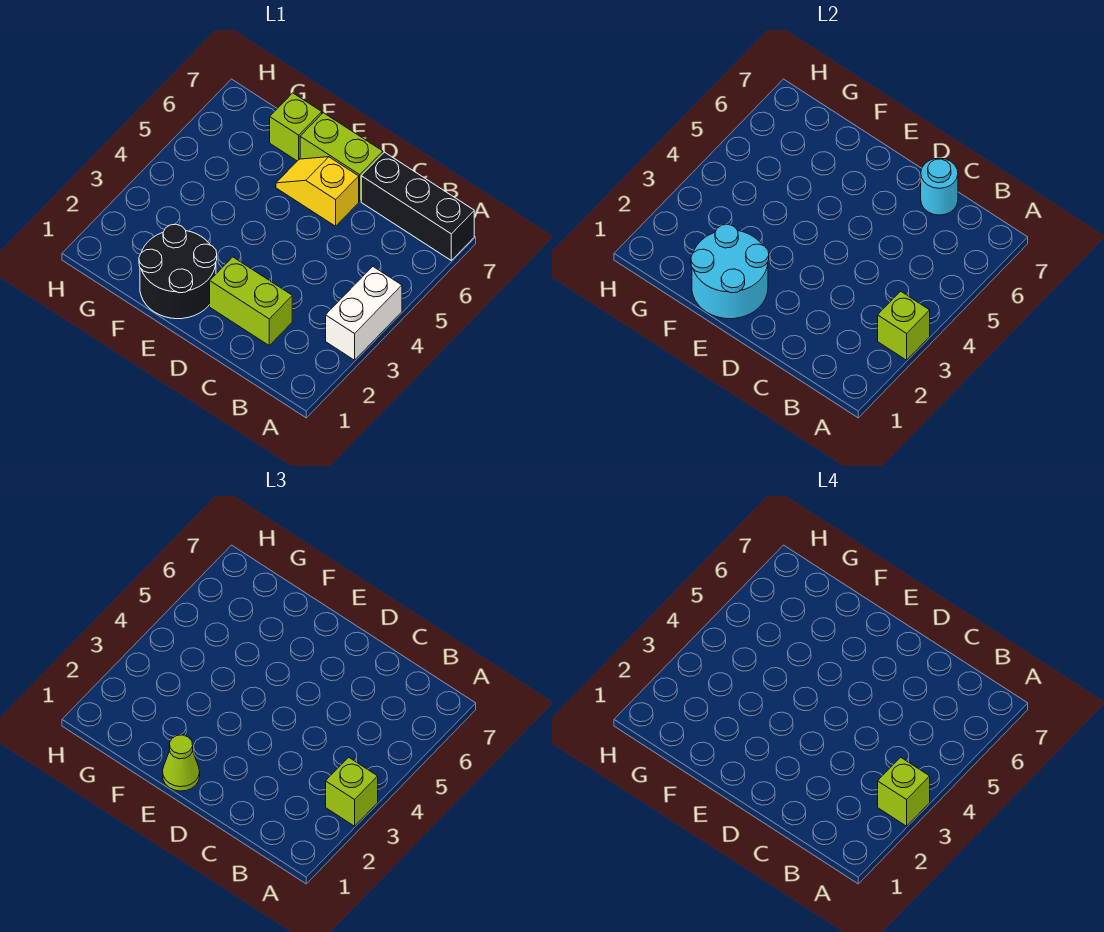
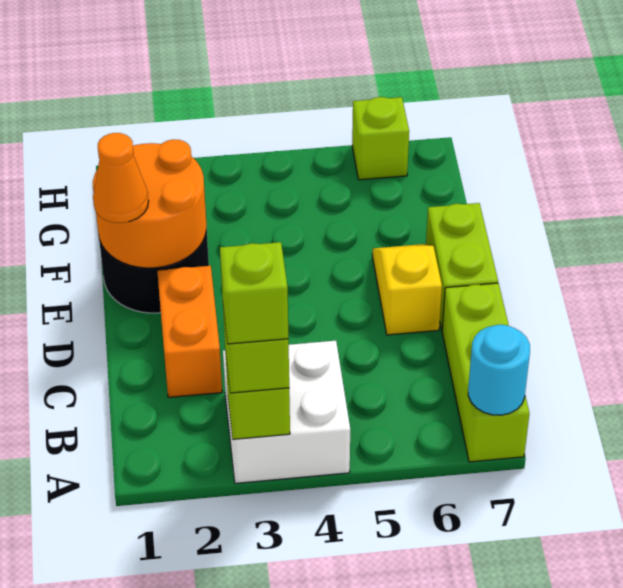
white brick A3:A4 level 1 -> white brick A3:B4 level 1
black brick A7:C7 level 1 -> lime brick A7:C7 level 1
lime brick C2:D2 level 1 -> orange brick C2:D2 level 1
cyan round brick C7 level 2 -> cyan round brick A7 level 2
cyan round brick E1:F2 level 2 -> orange round brick E1:F2 level 2
lime cone E1 level 3 -> orange cone E1 level 3
lime brick F7 level 1 -> lime brick H6 level 1

